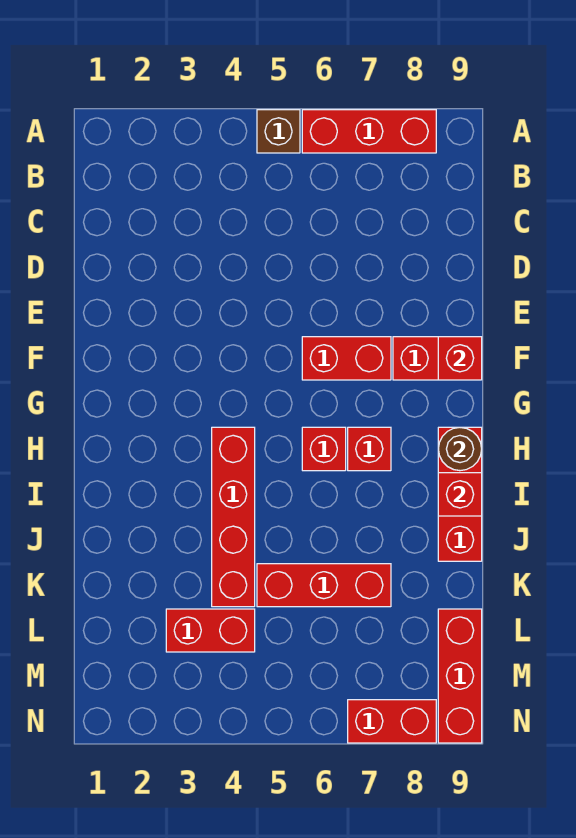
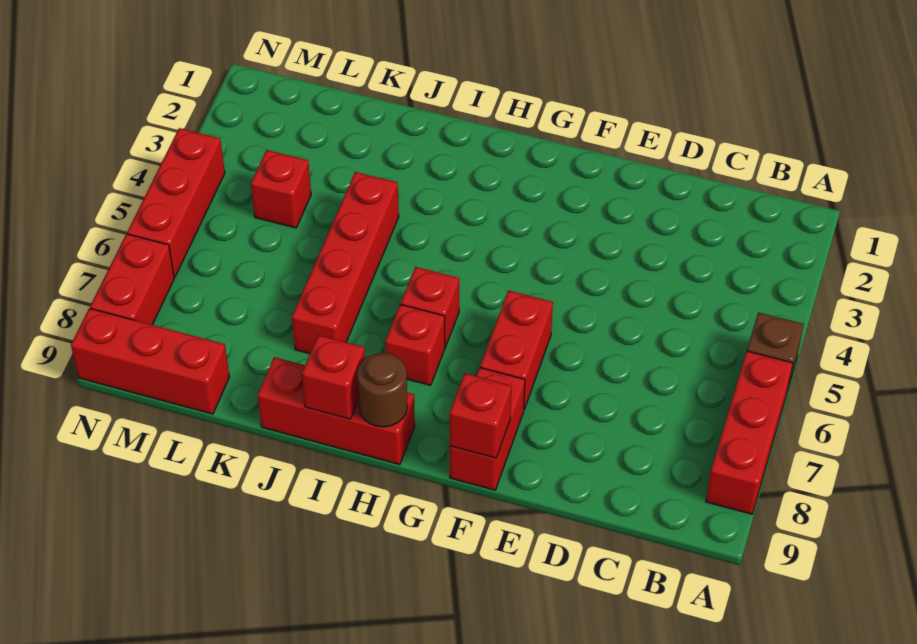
red brick H4:K4 level 1 -> red brick J4:J7 level 1
red brick K5:K7 level 1 -> red brick N4:N6 level 1
red brick L3:L4 level 1 -> red brick L4 level 1

